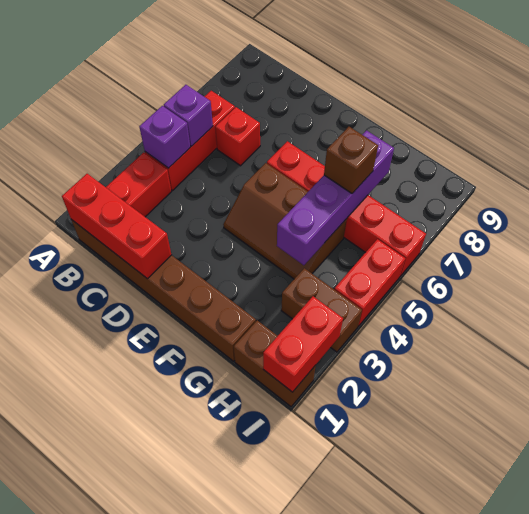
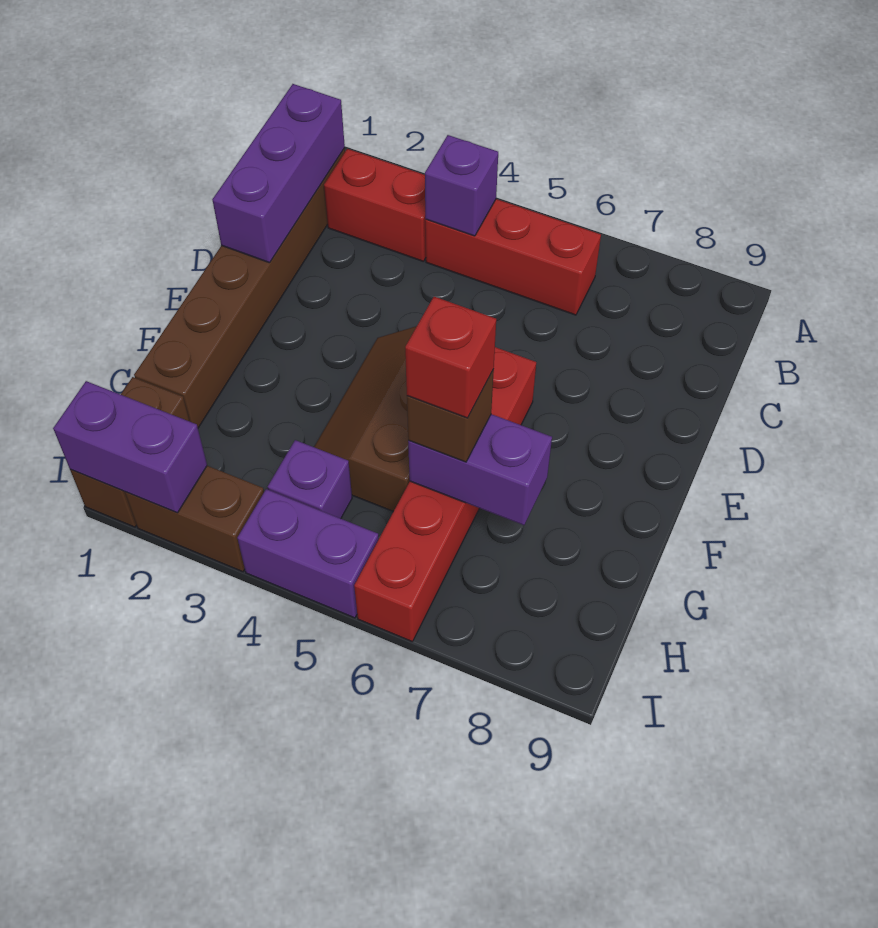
red brick B1:D1 level 2 -> purple brick B1:D1 level 2
purple brick B5 level 2 -> purple brick H4 level 1
red brick C6 level 1 -> red brick G6 level 4
purple brick G4:G7 level 2 -> purple brick G6:G7 level 2
brown brick H3:I3 level 1 -> brown brick I2:I3 level 1
red brick I1:I2 level 2 -> purple brick I1:I2 level 2
red brick I4:I5 level 1 -> purple brick I4:I5 level 1

